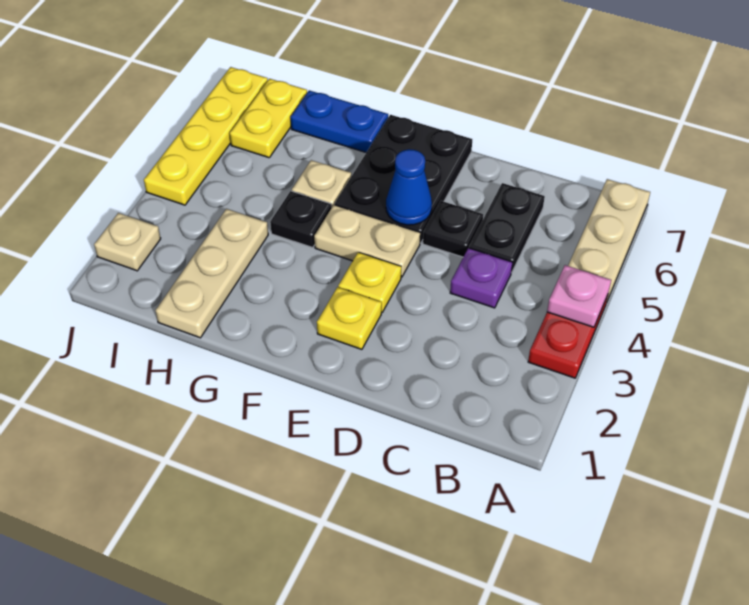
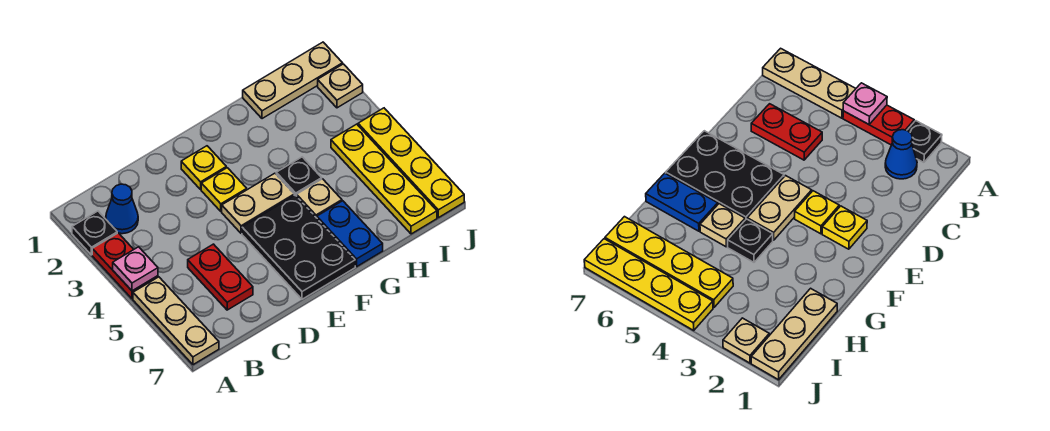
purple plate C4 level 1 -> none
black plate C5:C6 level 1 -> red plate C5:C6 level 1
black plate D5 level 1 -> black plate A2 level 1
blue cone E5 level 2 -> blue cone B2 level 1
blue plate G7:H7 level 1 -> blue plate G6:G7 level 1
tan plate H1:H3 level 1 -> tan plate H1:J1 level 1
yellow plate I6:I7 level 1 -> yellow plate I4:I7 level 1

